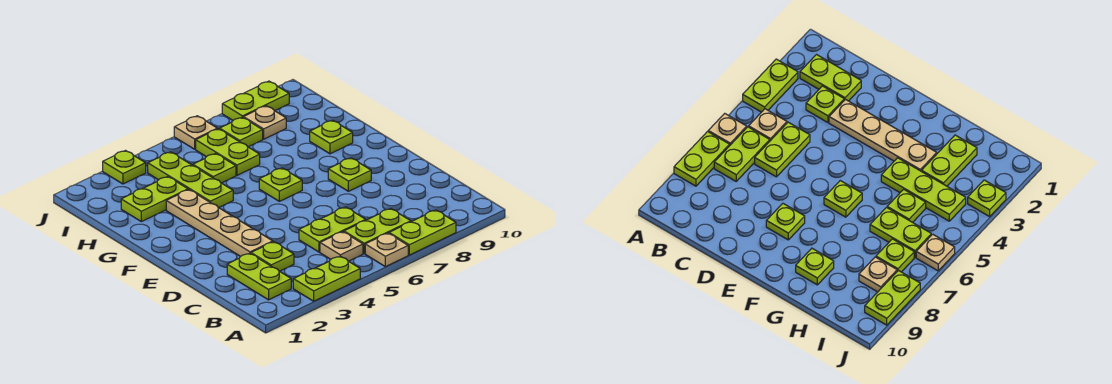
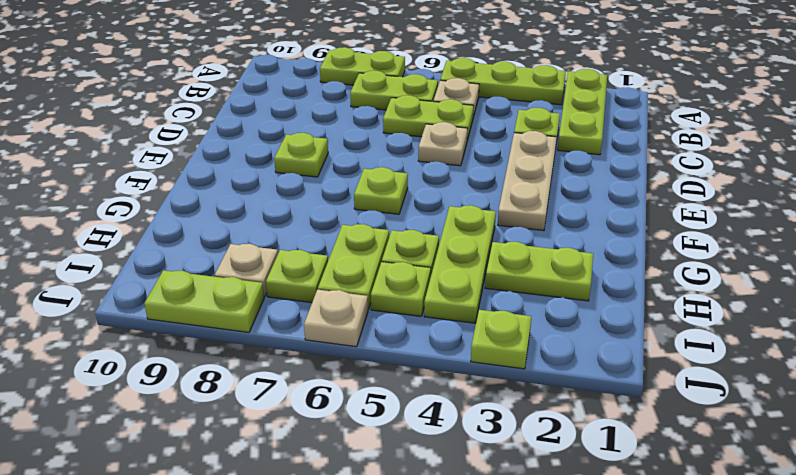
lime plate A3:A4 level 1 -> lime plate A3:A5 level 1
tan plate A6 level 1 -> tan plate D5 level 1
lime plate B2:C2 level 1 -> lime plate A2:C2 level 1
tan plate D3:G3 level 1 -> tan plate D3:F3 level 1
lime plate G9 level 1 -> lime plate I5 level 1

